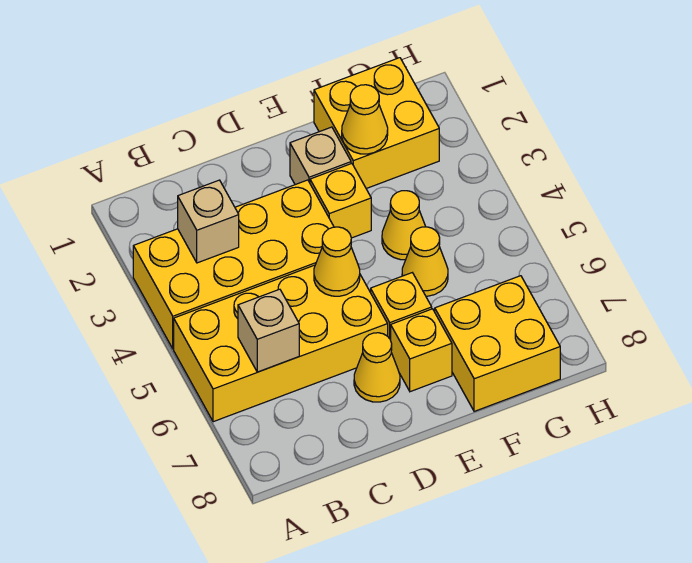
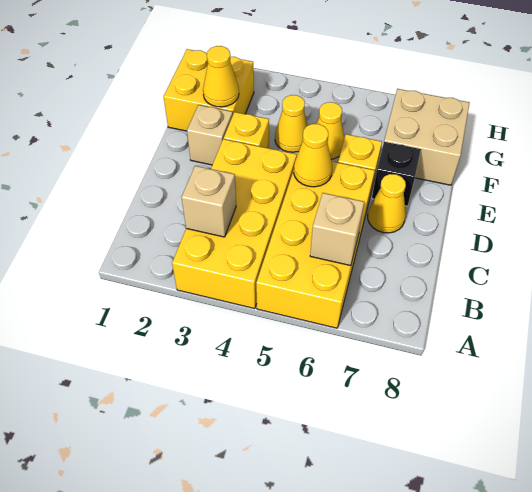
yellow brick E7 level 1 -> black brick E7 level 1
yellow brick F7:G8 level 1 -> tan brick F7:G8 level 1

